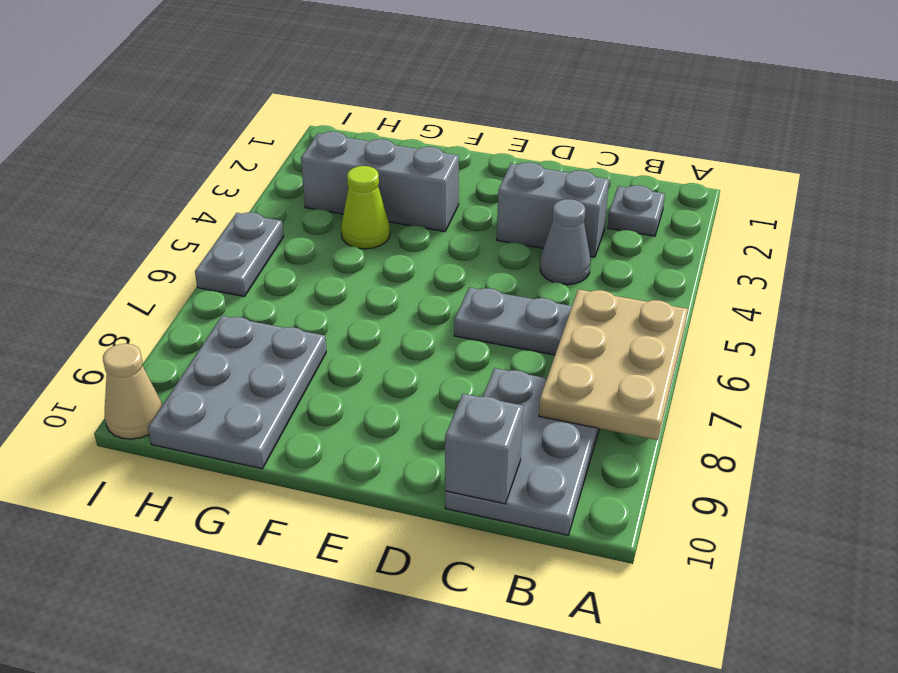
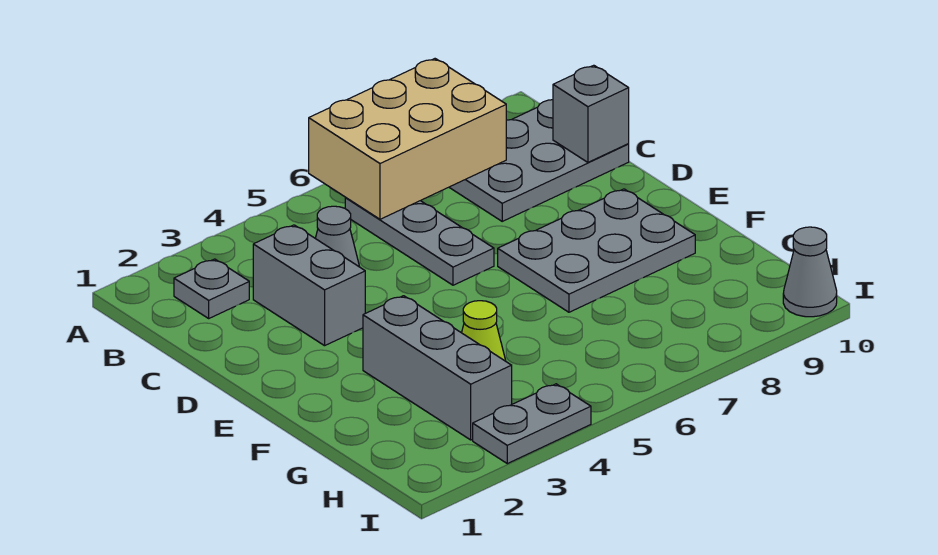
tan plate A6:B8 level 2 -> tan brick A6:B8 level 2
grey plate G8:H10 level 1 -> grey plate E7:F9 level 1
grey plate I5:I6 level 1 -> grey plate I3:I4 level 1
tan cone I10 level 1 -> grey cone I10 level 1

